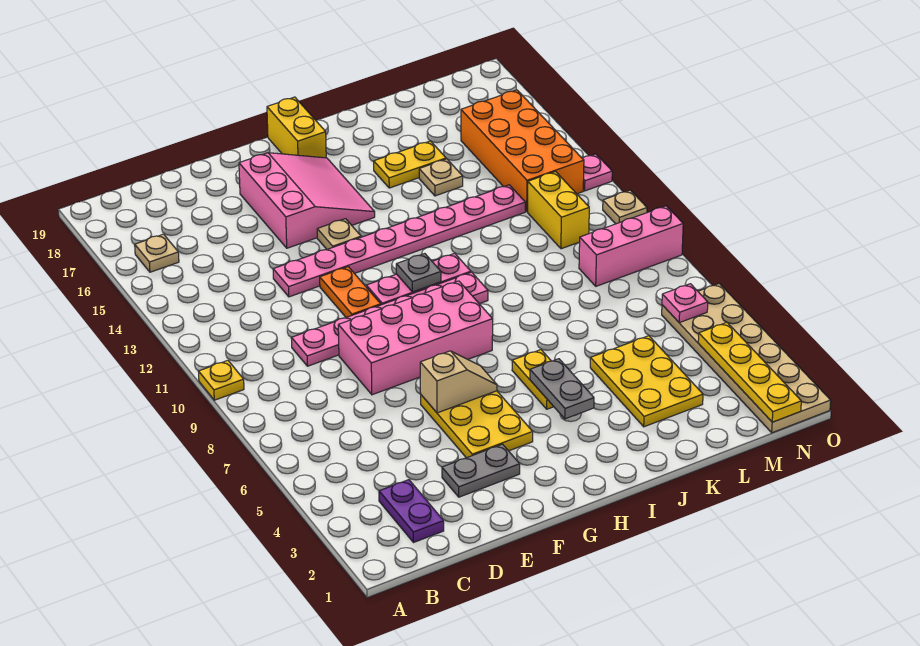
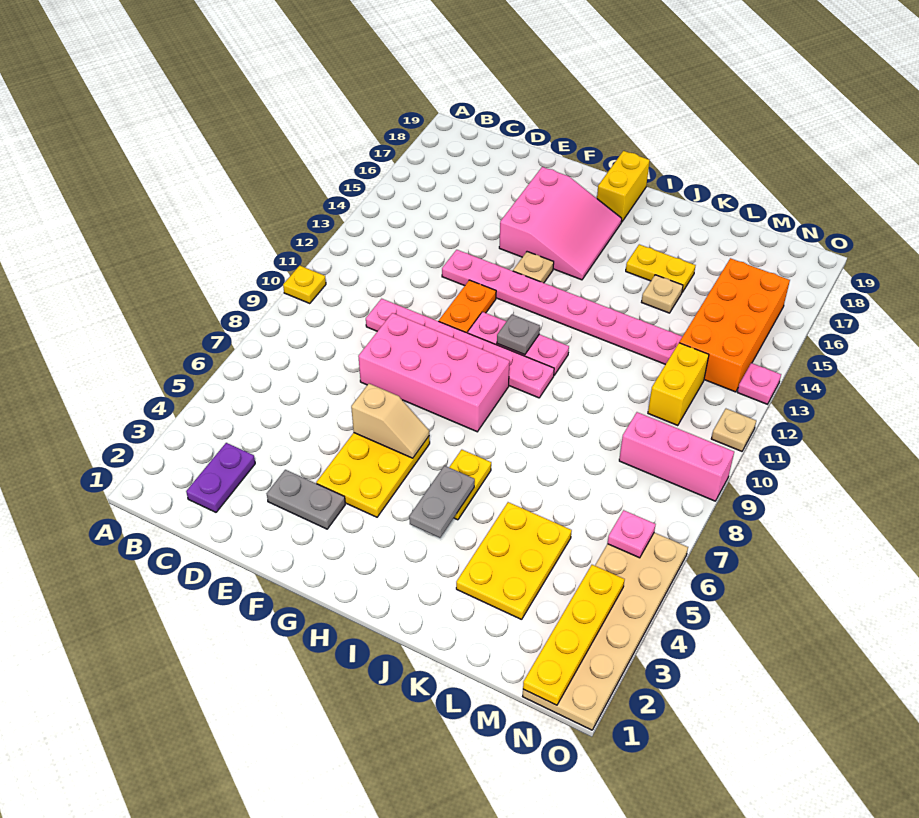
tan plate B16 level 1 -> none

